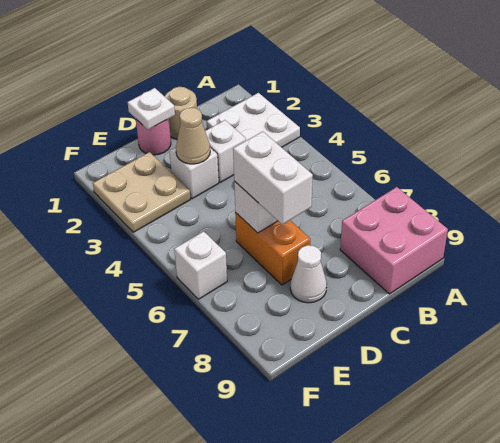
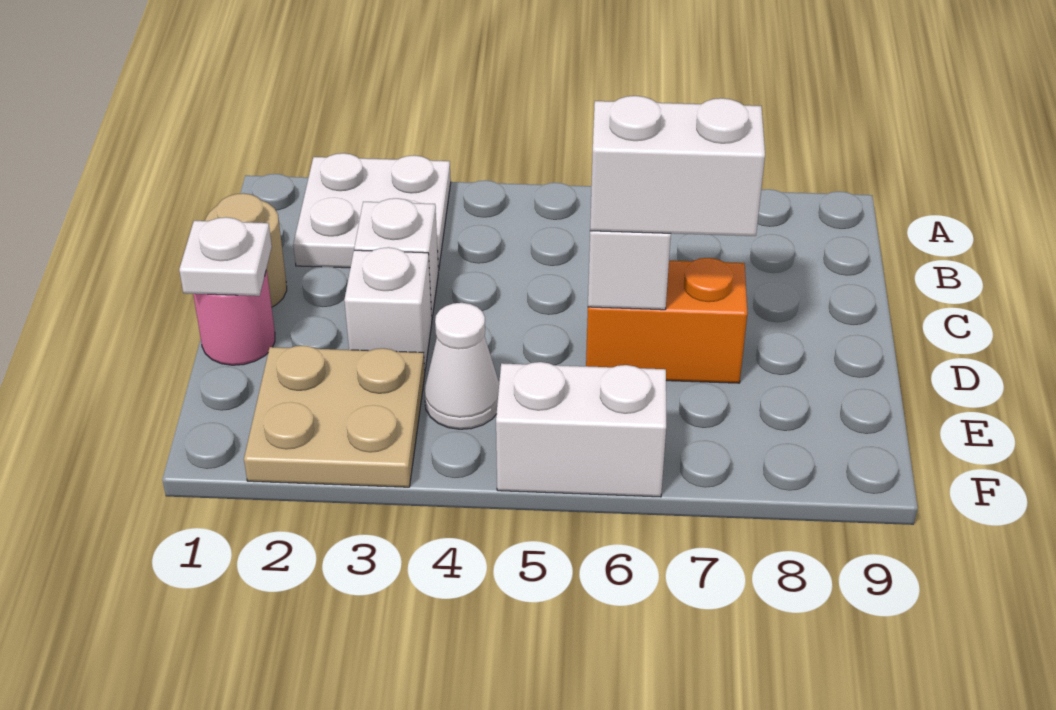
pink brick A8:B9 level 1 -> none
tan cone D3 level 2 -> none
white cone D8 level 1 -> white cone E4 level 1
white brick F6 level 1 -> white brick F5:F6 level 1

